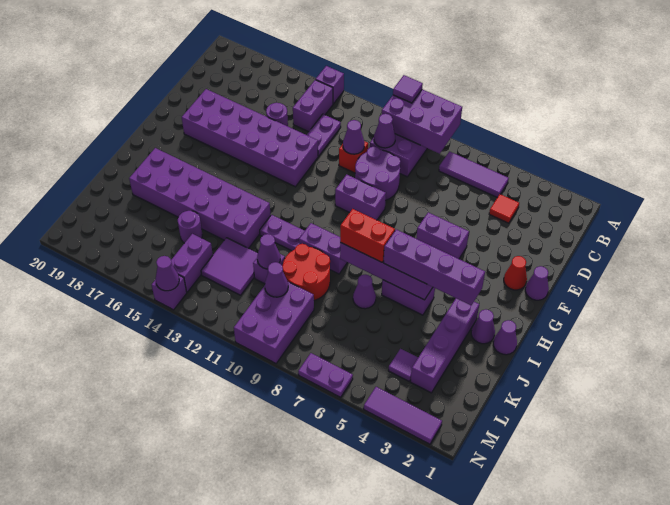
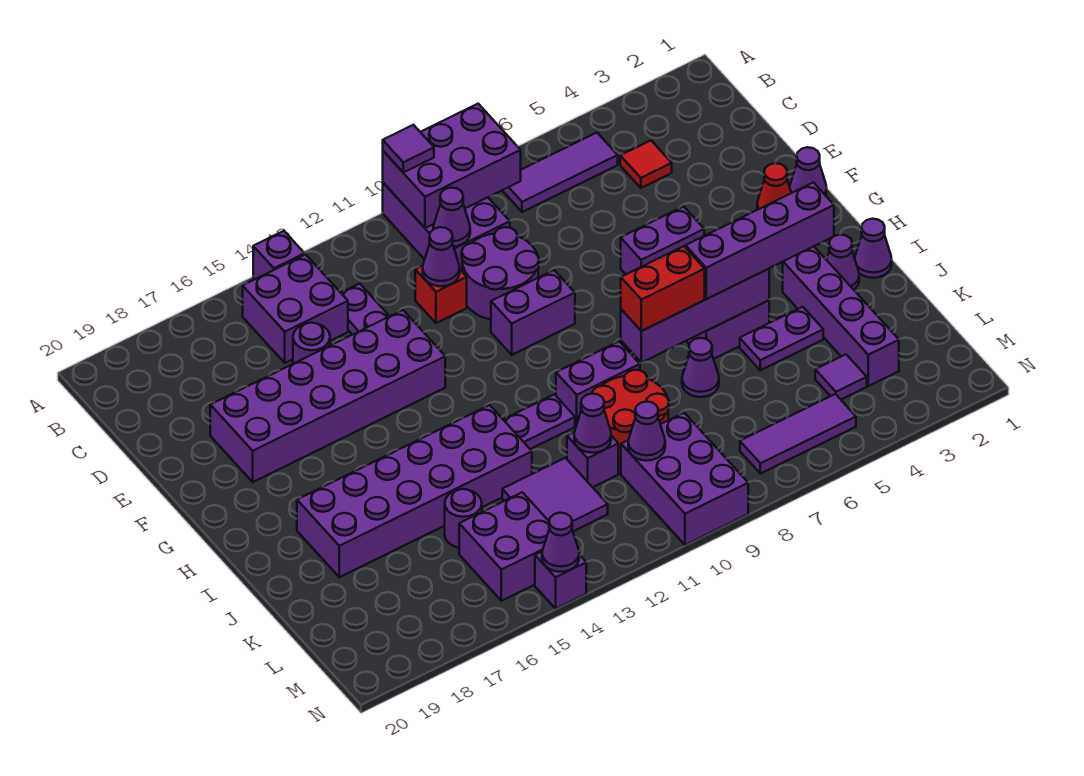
purple brick B14:C14 level 1 -> purple brick B14:C15 level 1
purple brick L14:M14 level 1 -> purple brick L14:M15 level 1
purple tile N2:N4 level 1 -> purple tile M5:M7 level 1
purple plate N6:N7 level 1 -> purple plate J4:J5 level 1

